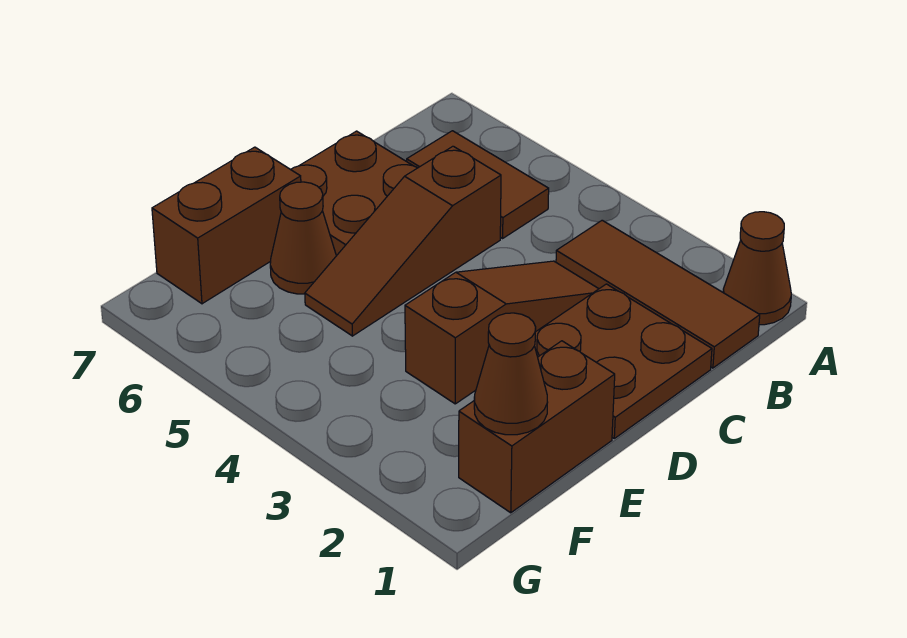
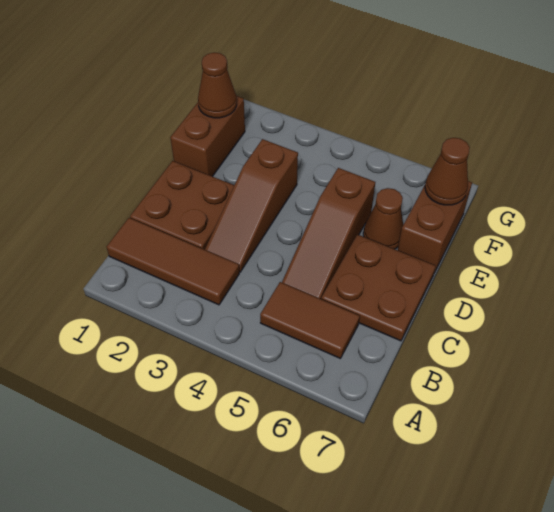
brown cone A1 level 1 -> brown cone F7 level 2
brown slope C5:E5 level 1 top C -> brown slope C5:E5 level 1 top E

